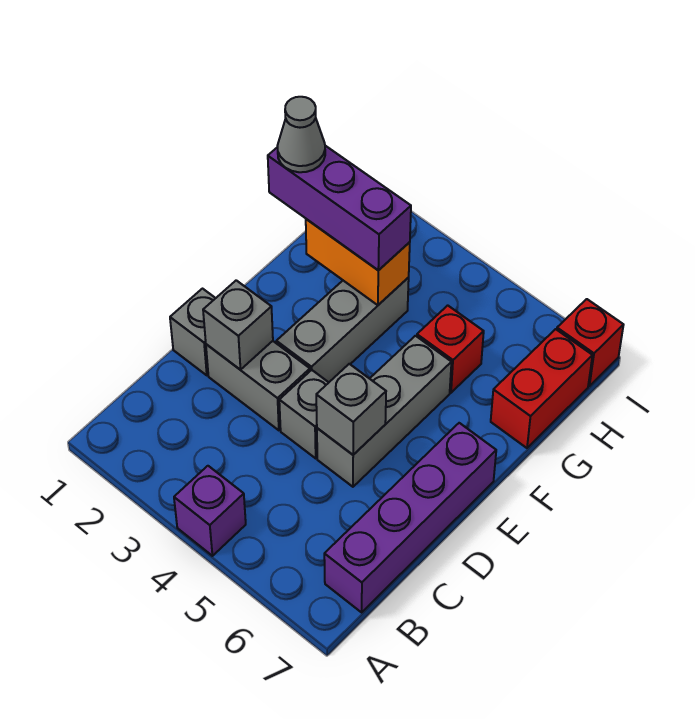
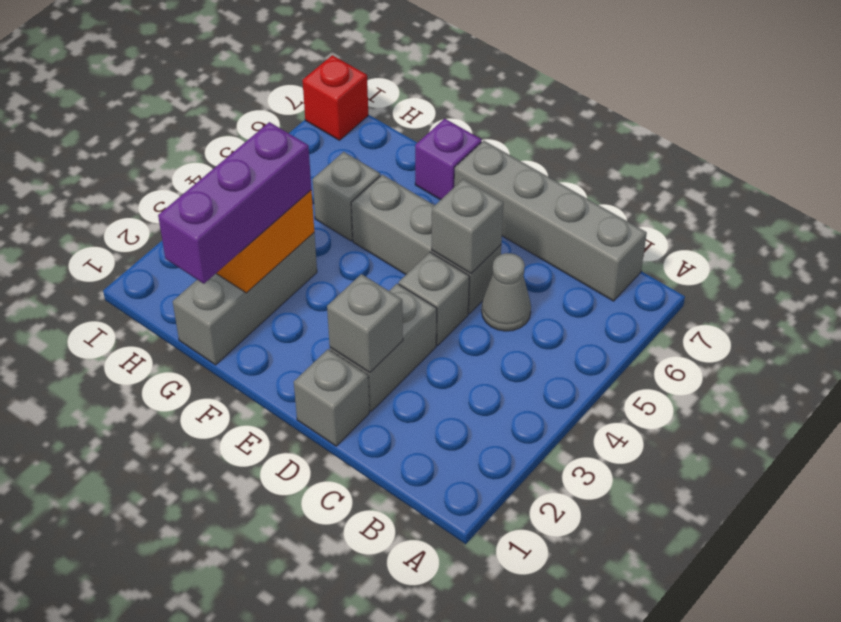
purple brick A4 level 1 -> purple brick F7 level 1
purple brick B7:E7 level 1 -> grey brick B7:E7 level 1
grey brick E3:G3 level 1 -> grey brick G1:G3 level 1
grey cone G1 level 4 -> grey cone C5 level 1
red brick G5 level 1 -> grey brick G5 level 1
red brick G7:H7 level 1 -> none

